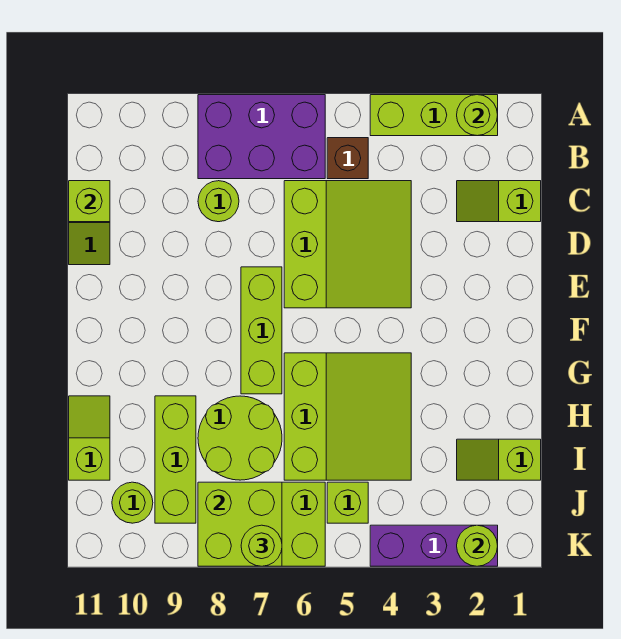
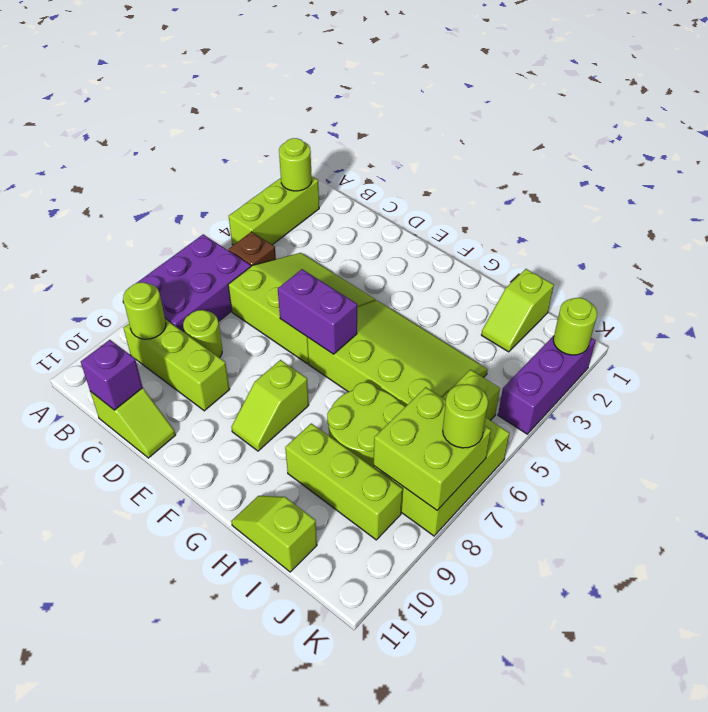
lime slope C1:C2 level 1 top 1 -> lime slope F8:F9 level 1 top 8
lime brick C11 level 2 -> purple brick C11 level 2
none -> purple brick E6:F6 level 2
lime brick E7:G7 level 1 -> lime brick B9:D9 level 1
lime slope G4:I6 level 1 top 6 -> lime slope F4:I6 level 1 top 6
lime round brick J10 level 1 -> lime round brick B9 level 2

